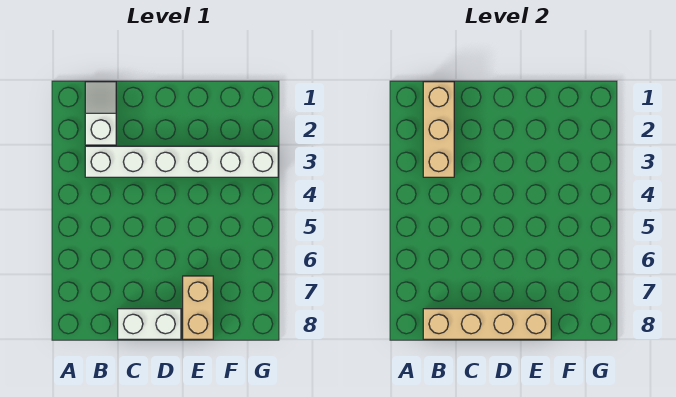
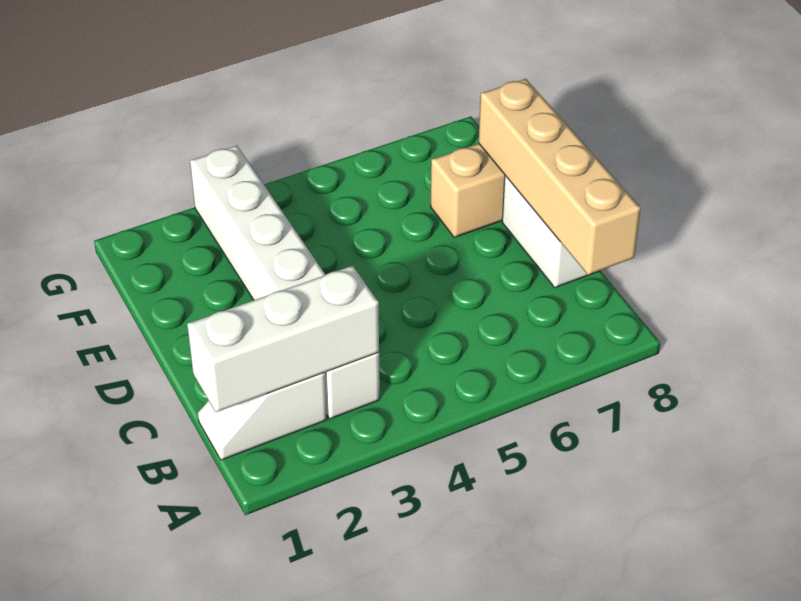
tan brick B1:B3 level 2 -> white brick B1:B3 level 2

